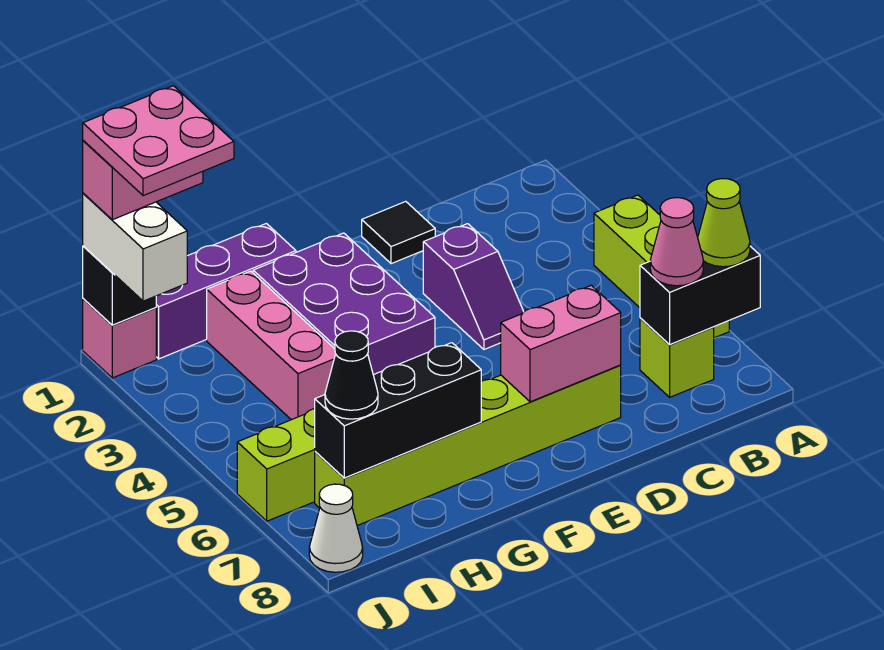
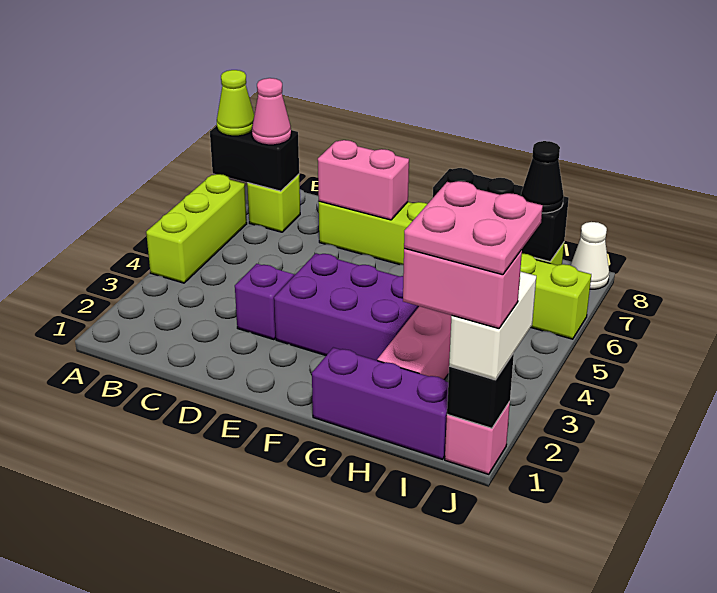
black tile D1 level 1 -> none
purple brick F2:G4 level 1 -> purple brick E3:G4 level 1

